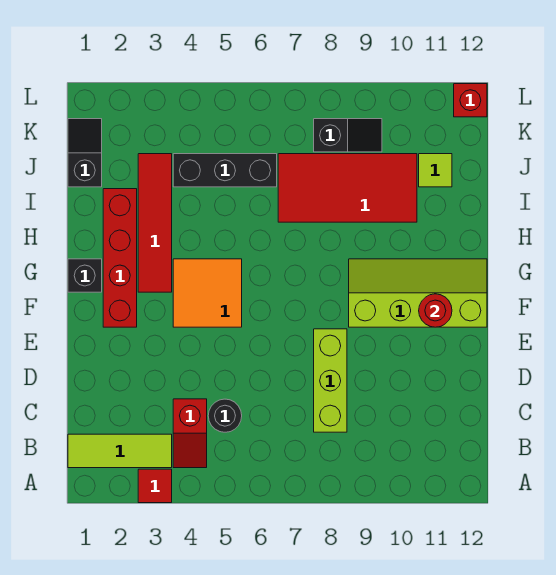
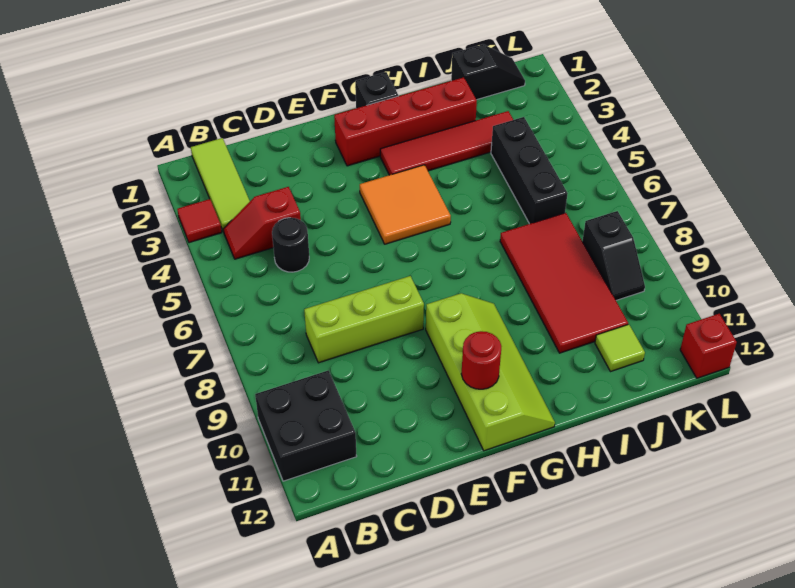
none -> black brick A10:B11 level 1

